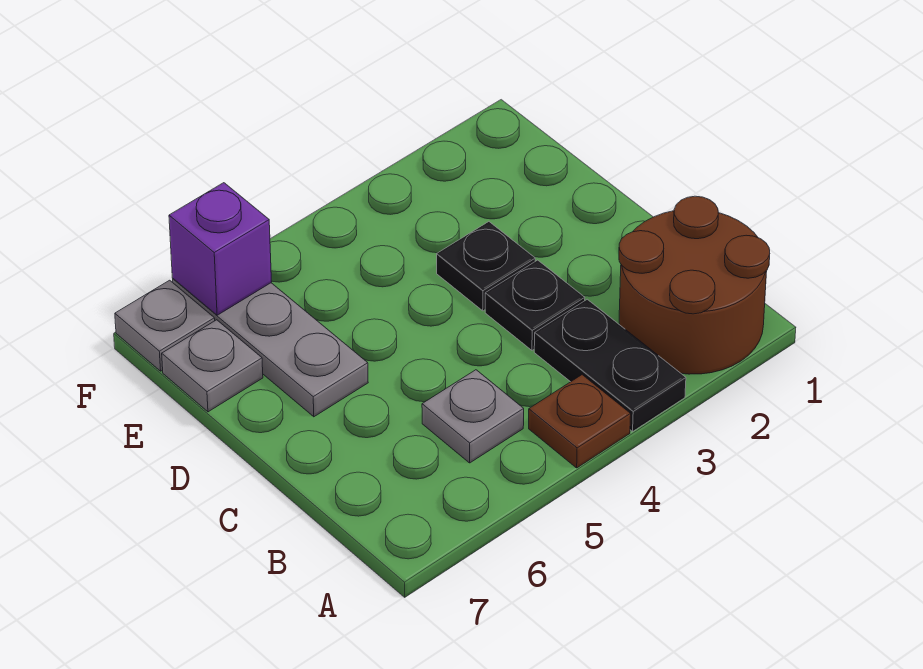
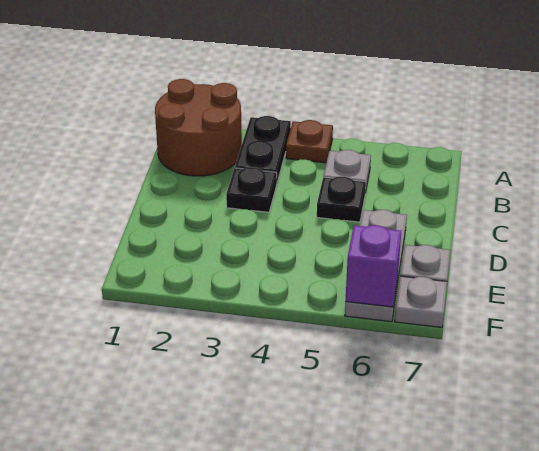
black plate D3 level 1 -> black plate C5 level 1

